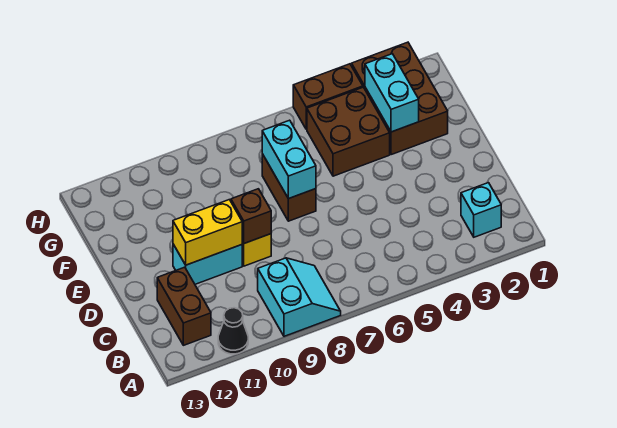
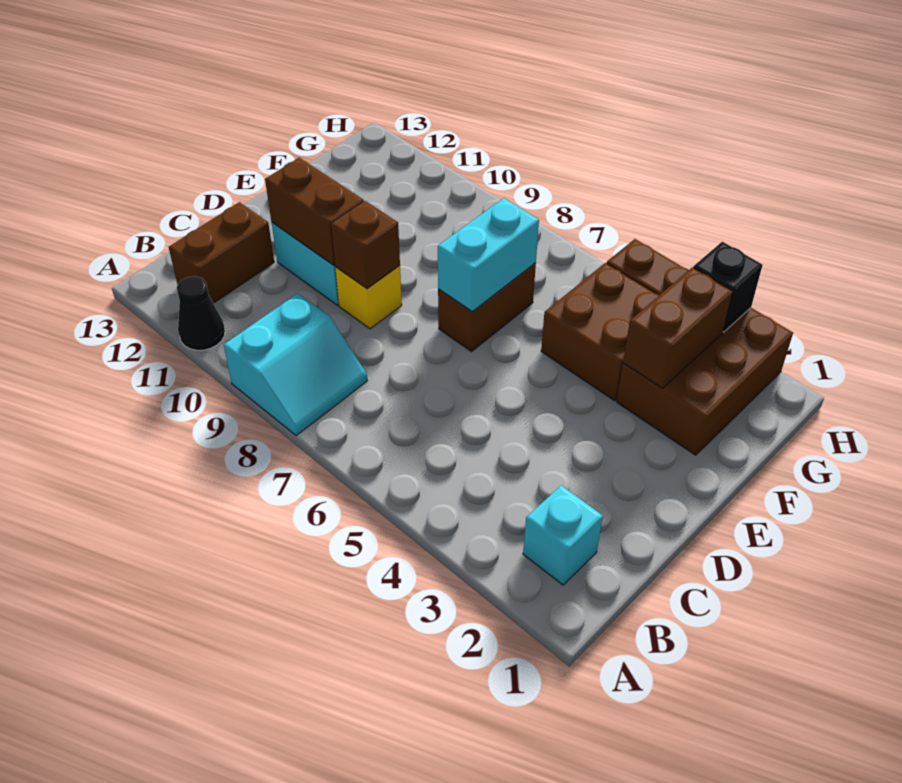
yellow brick D10:D11 level 2 -> brown brick D10:D11 level 2
cyan brick F3:G3 level 2 -> brown brick F3:G3 level 2
none -> black brick H3 level 2

